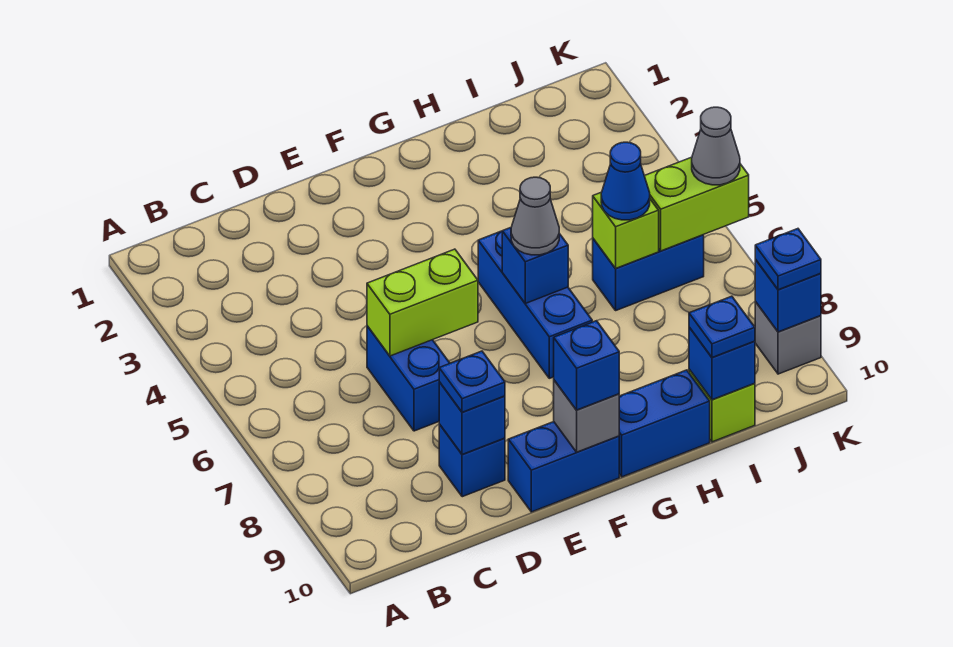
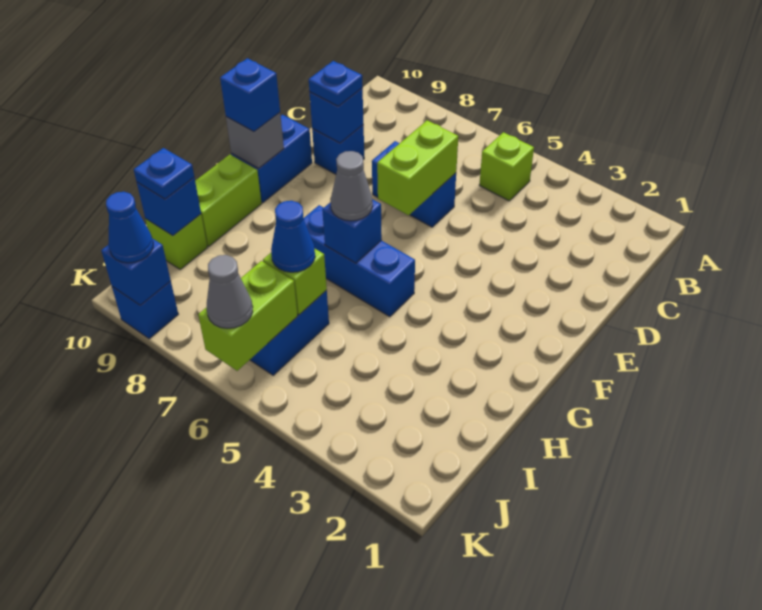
none -> lime brick B5 level 1
blue brick G10:H10 level 1 -> lime brick G10:H10 level 1
grey brick K9 level 1 -> blue brick K9 level 1
blue plate K9 level 3 -> blue cone K9 level 3

